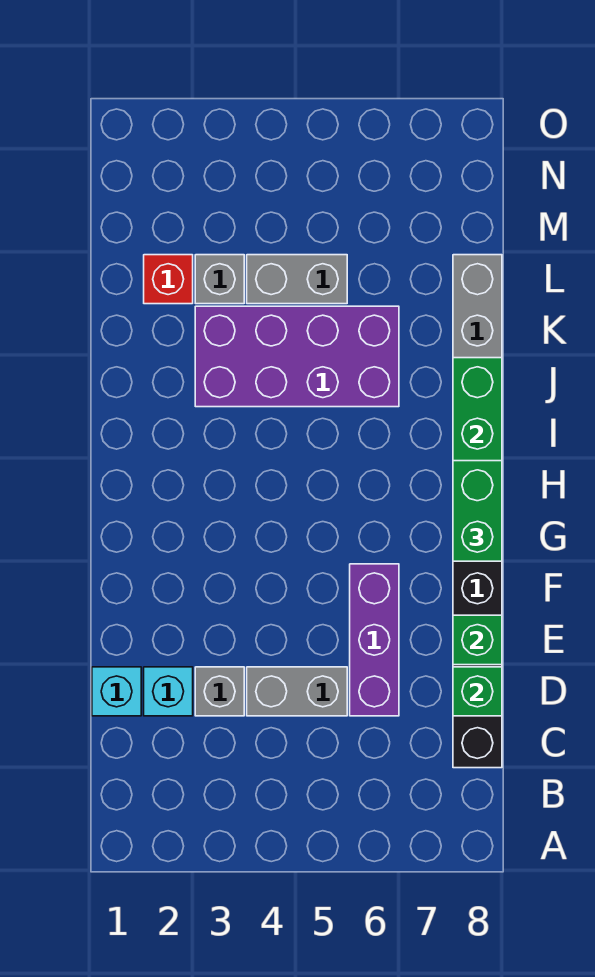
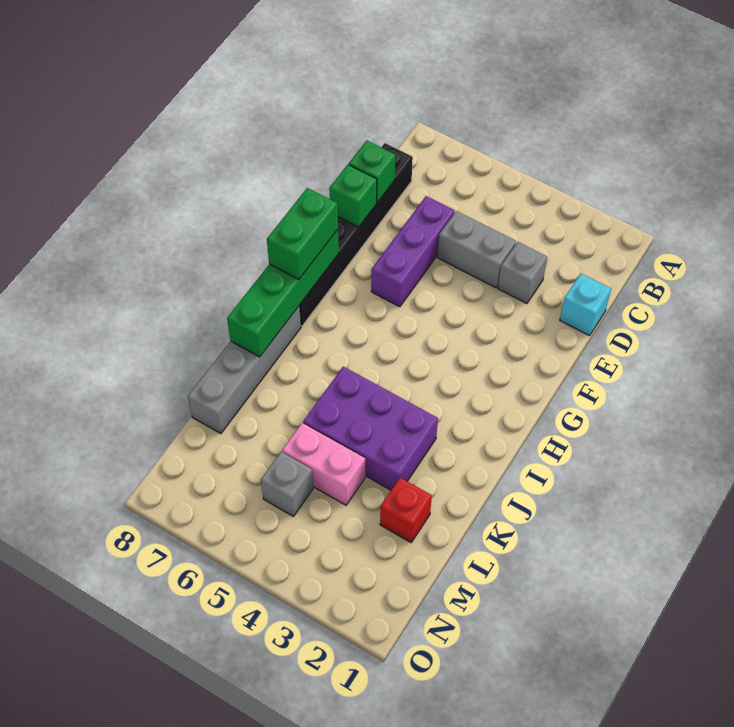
cyan brick D2 level 1 -> none
purple brick J3:K6 level 1 -> purple brick J3:K5 level 1
grey brick L3 level 1 -> grey brick M5 level 1
grey brick L4:L5 level 1 -> pink brick L4:L5 level 1

